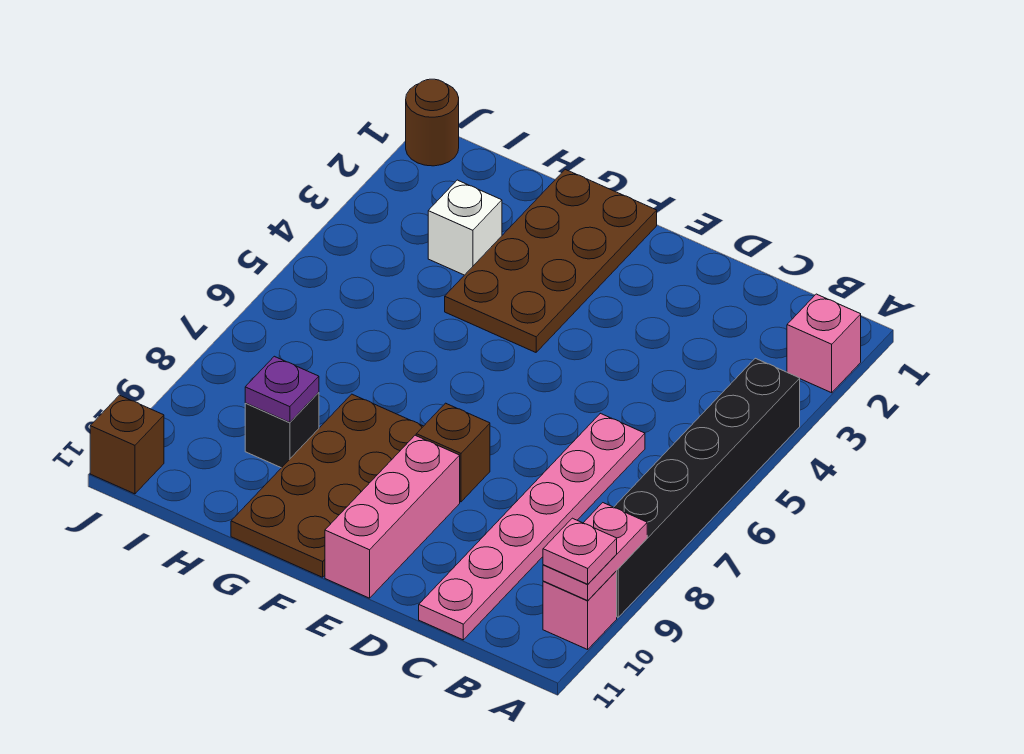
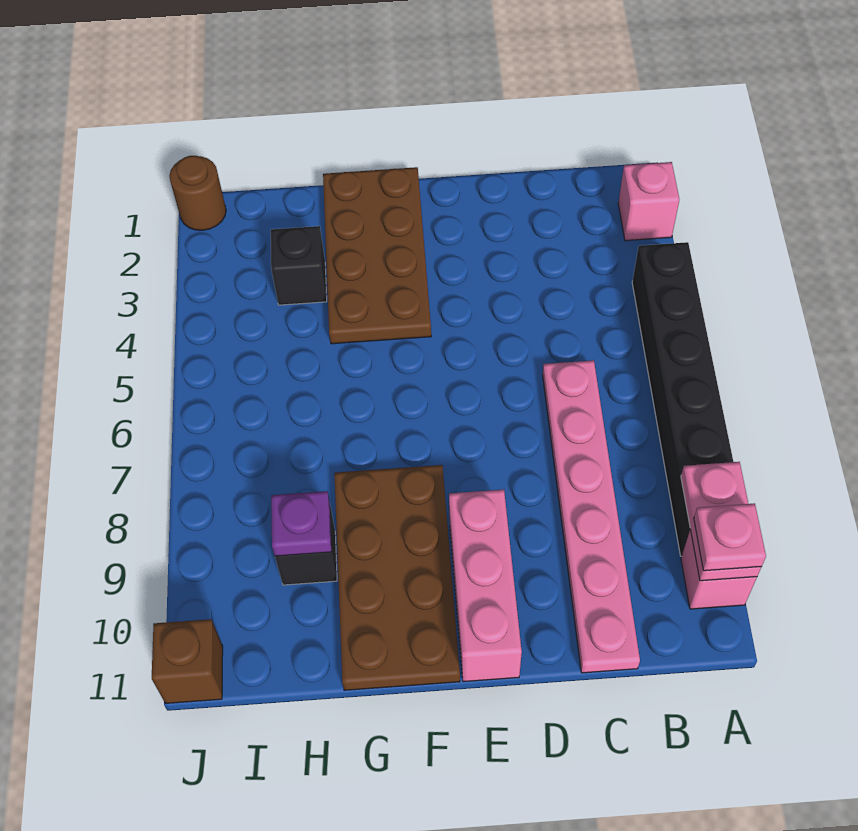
brown brick E8 level 1 -> none
white brick H3 level 1 -> black brick H3 level 1

